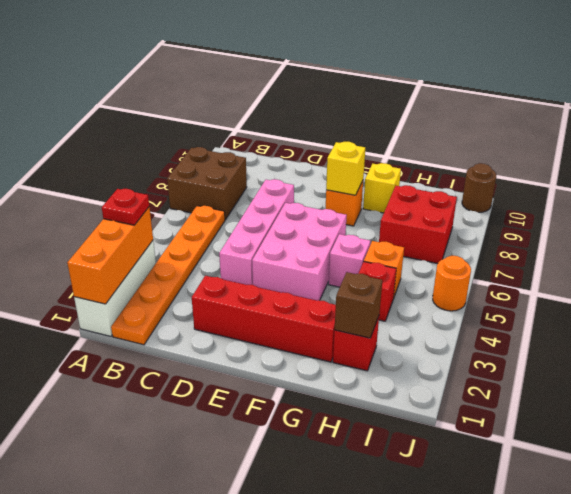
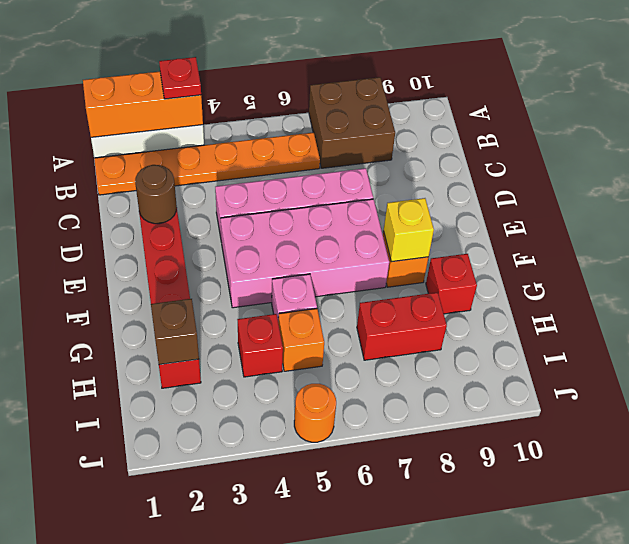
pink brick E4:F6 level 1 -> pink brick E4:F7 level 1
yellow brick G9 level 1 -> red brick G9 level 1
red brick H7:I8 level 1 -> red brick H7:H8 level 1
brown round brick J10 level 1 -> brown round brick D2 level 2

